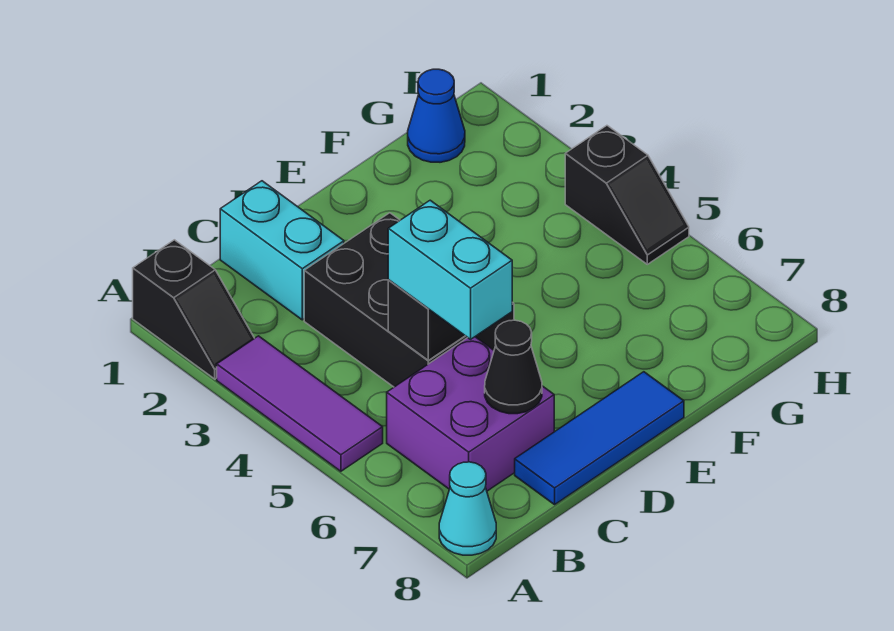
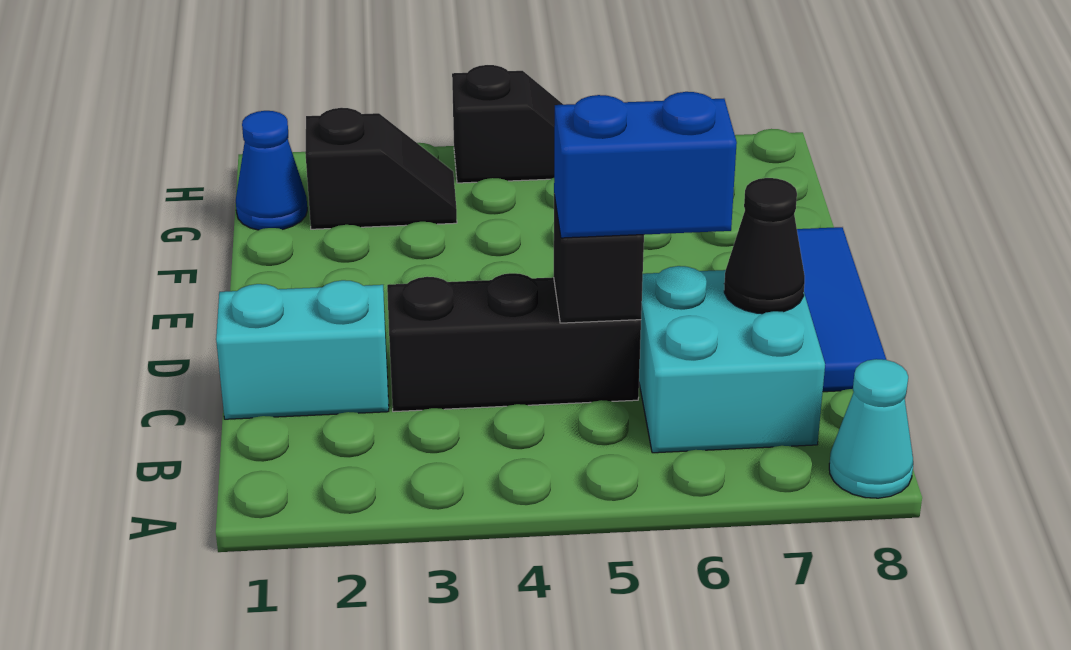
black slope A1:A2 level 1 top 1 -> black slope G2:G3 level 1 top 2
purple tile A3:A5 level 1 -> none
purple brick B6:C7 level 1 -> cyan brick B6:C7 level 1
black brick C3:D5 level 1 -> black brick C3:C5 level 1
cyan brick C5:C6 level 3 -> blue brick C5:C6 level 3

